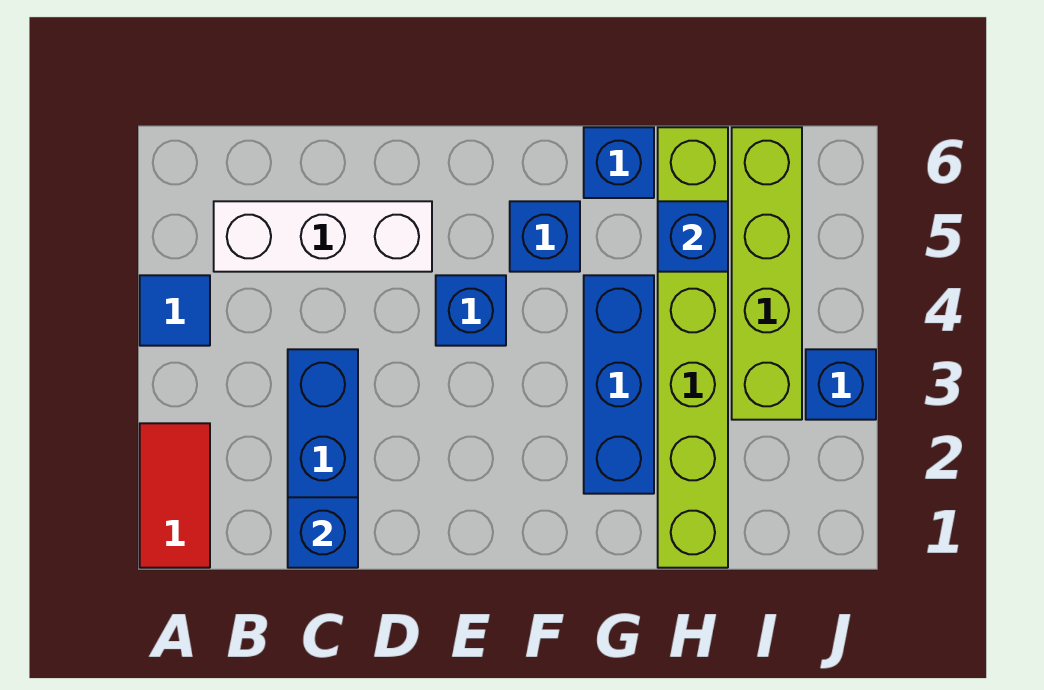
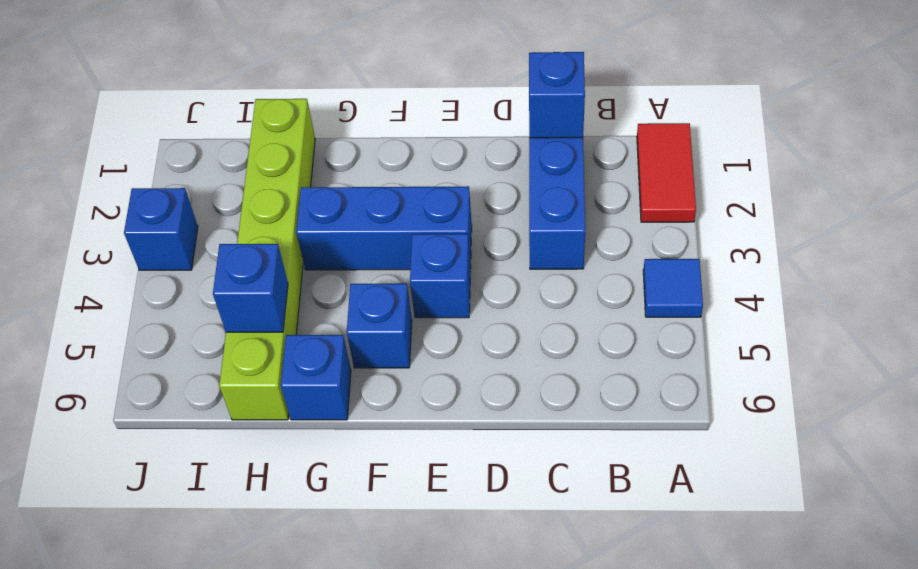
white brick B5:D5 level 1 -> none
blue brick G2:G4 level 1 -> blue brick E3:G3 level 1
lime brick I3:I6 level 1 -> none

